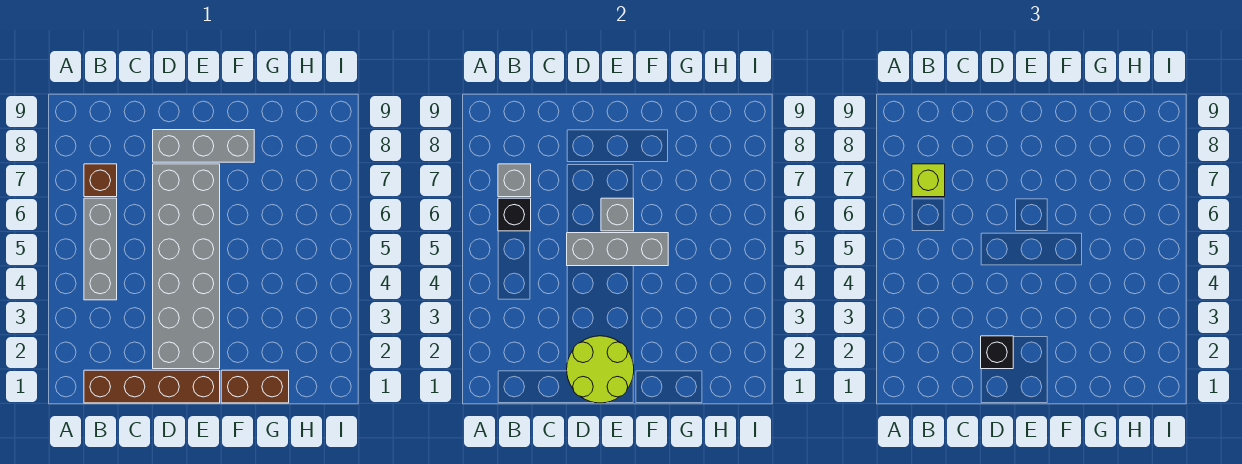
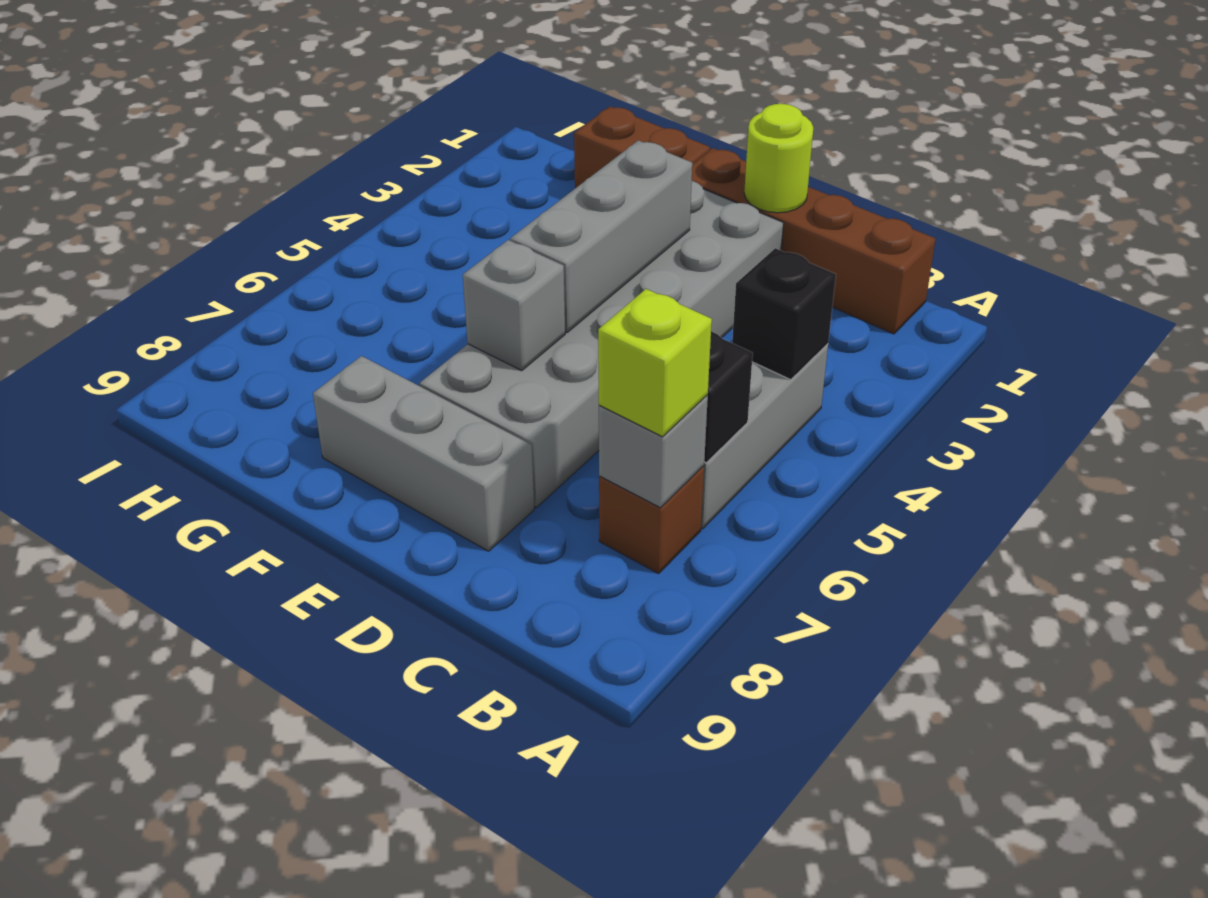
lime round brick D1:E2 level 2 -> lime round brick D1 level 2
black brick D2 level 3 -> black brick B4 level 2
grey brick D5:F5 level 2 -> grey brick E3:E5 level 2

